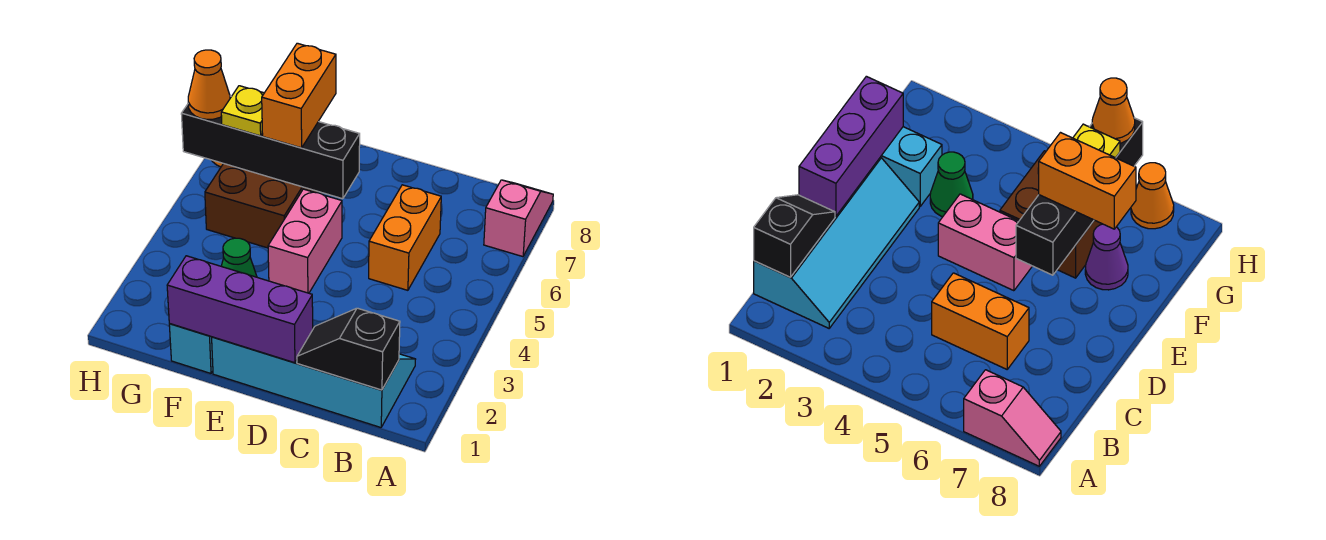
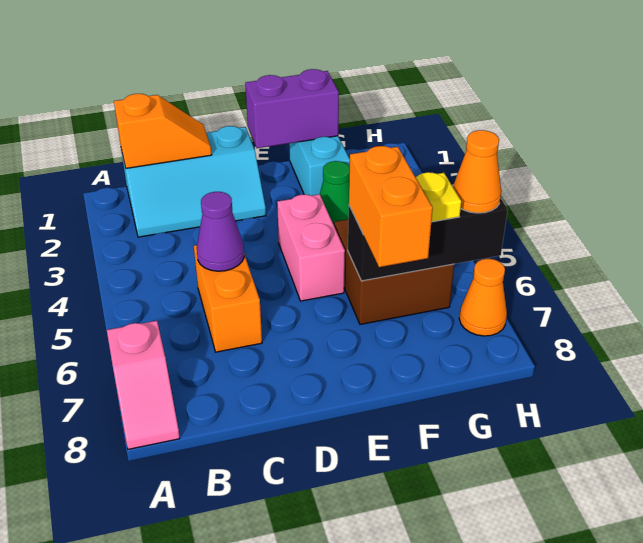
cyan slope B1:E2 level 1 top 1 -> cyan slope B1:D2 level 1 top 1
black slope B1:C1 level 2 top B -> orange slope B1:C1 level 2 top B
purple brick D1:F1 level 2 -> purple brick E1:F1 level 2
black brick E6:H6 level 2 -> black brick F6:H6 level 2
purple cone F7 level 1 -> purple cone C5 level 2

